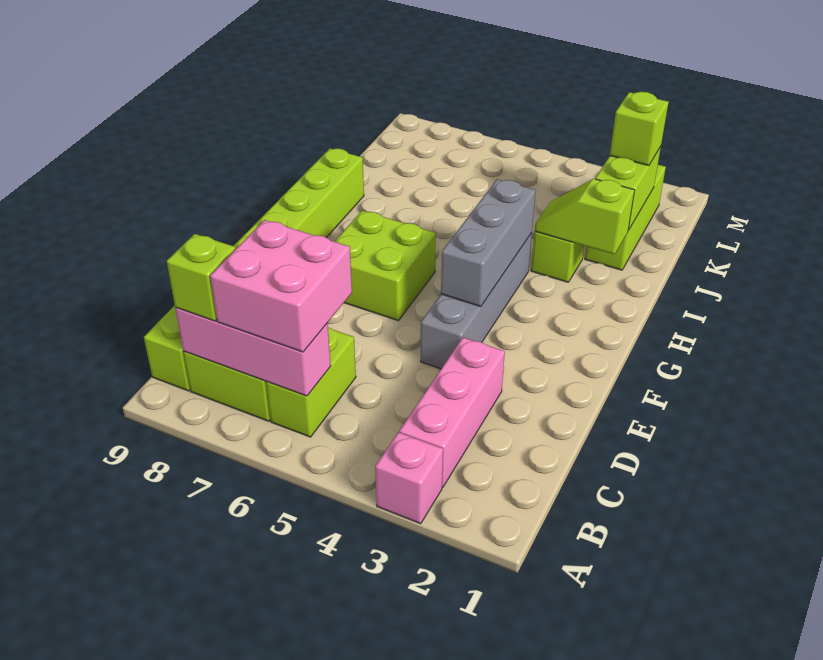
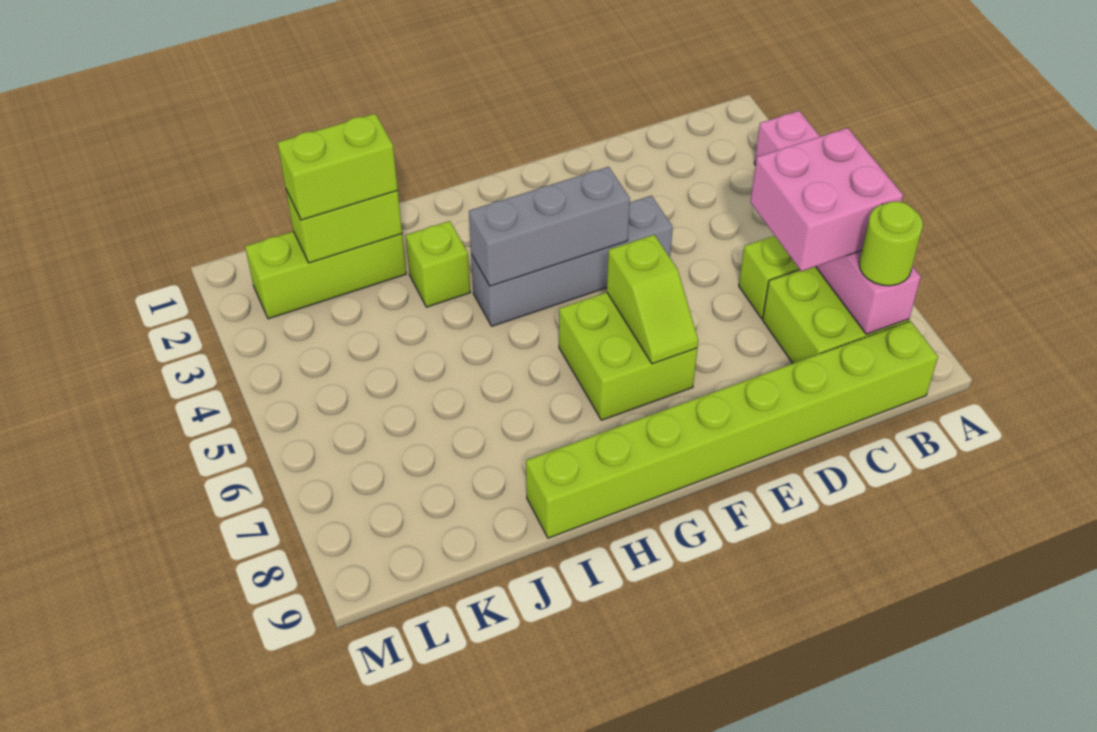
pink brick B3:D3 level 1 -> none
lime brick B8 level 3 -> lime round brick B8 level 3
lime slope I2:I3 level 2 top 2 -> lime slope F6:F7 level 2 top 6
lime brick K2 level 3 -> lime brick J2:K2 level 3

